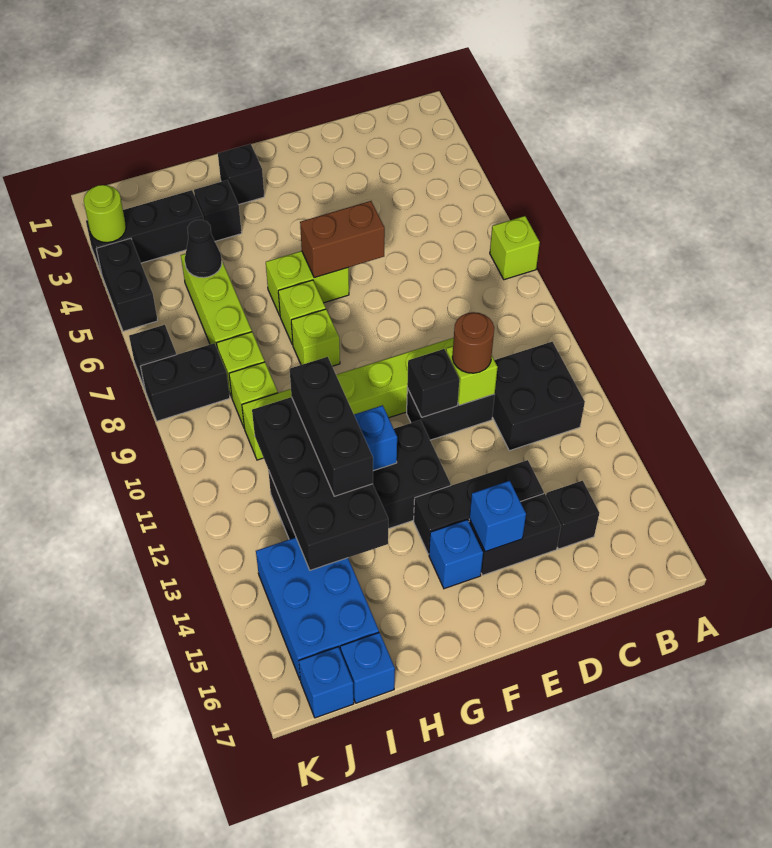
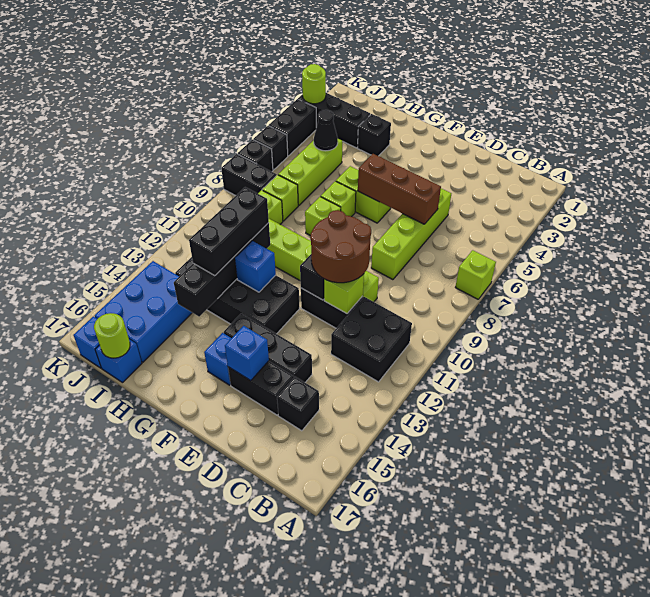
none -> lime brick D5:D8 level 1
brown round brick D11 level 3 -> brown round brick D10:E11 level 3
brown brick E6:F6 level 2 -> brown brick D6:F6 level 2
black brick G2 level 1 -> black brick K6 level 1
black brick H11:I14 level 2 -> black brick H11:H14 level 2
none -> lime round brick I17 level 2

